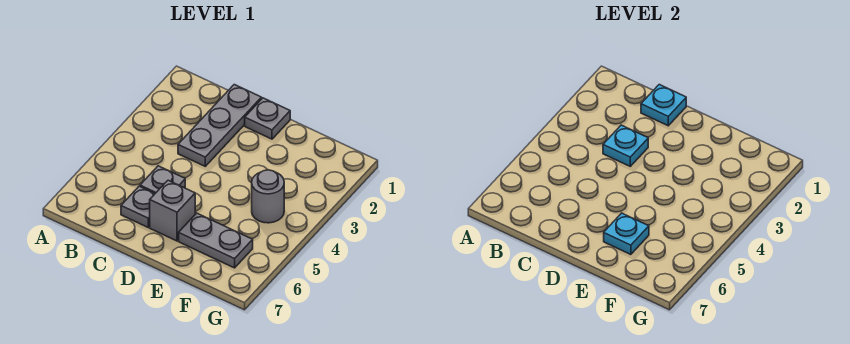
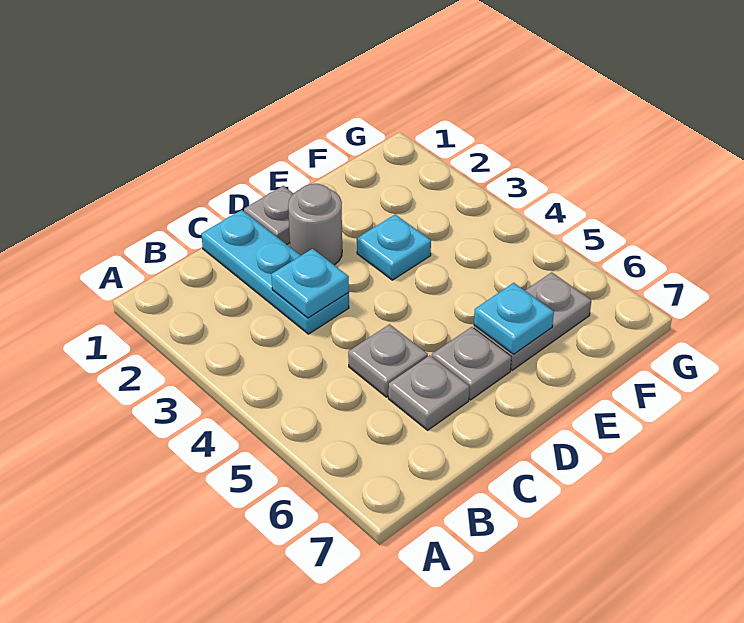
grey plate C1:C3 level 1 -> cyan plate C1:C3 level 1
cyan plate C1 level 2 -> cyan plate E3 level 1
grey brick D6 level 1 -> grey plate D6 level 1
grey round brick F4 level 1 -> grey round brick D2 level 1

